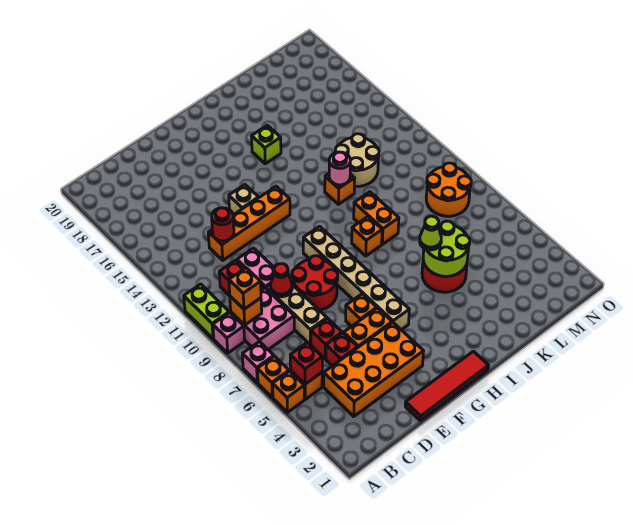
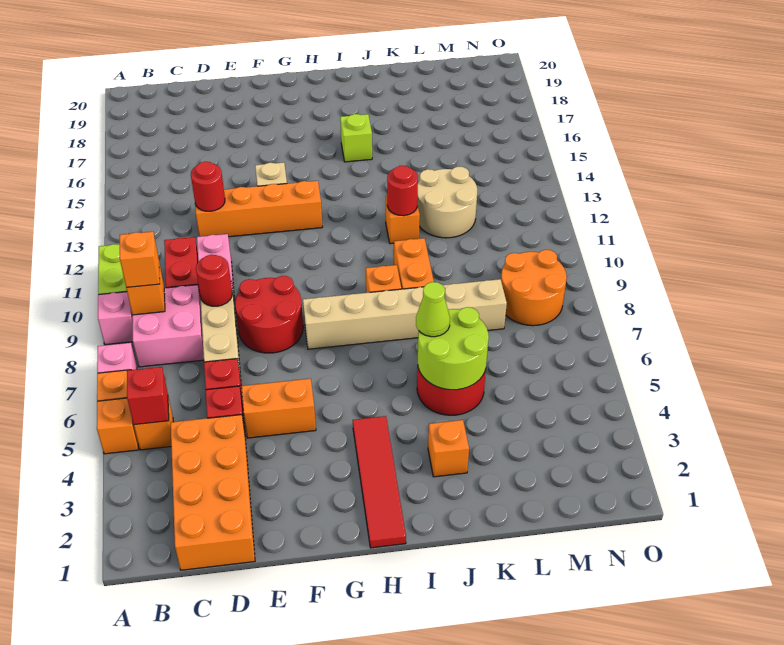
orange brick C3:F4 level 1 -> orange brick C1:D4 level 1
red cone D9 level 2 -> red round brick D9 level 2
red tile E1:H1 level 1 -> red tile H1:H4 level 1
orange brick F6 level 1 -> orange brick J3 level 1
tan brick G5:G10 level 1 -> tan brick G8:L8 level 1
pink round brick J12 level 2 -> red round brick J12 level 2

